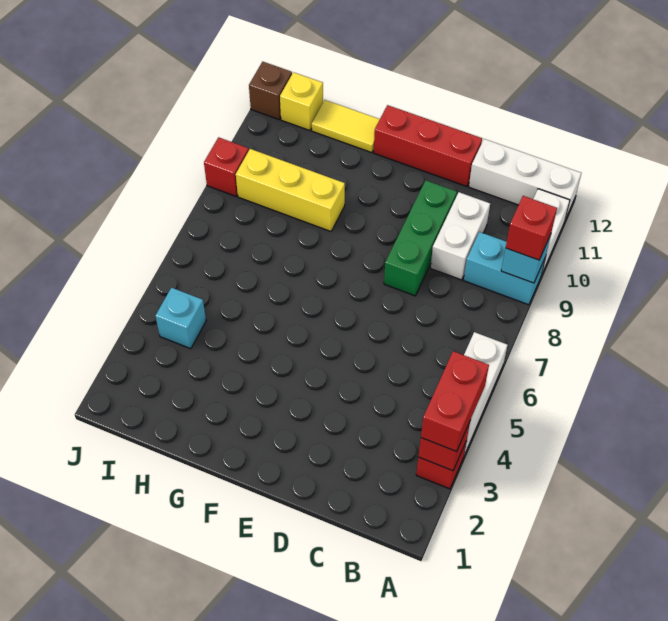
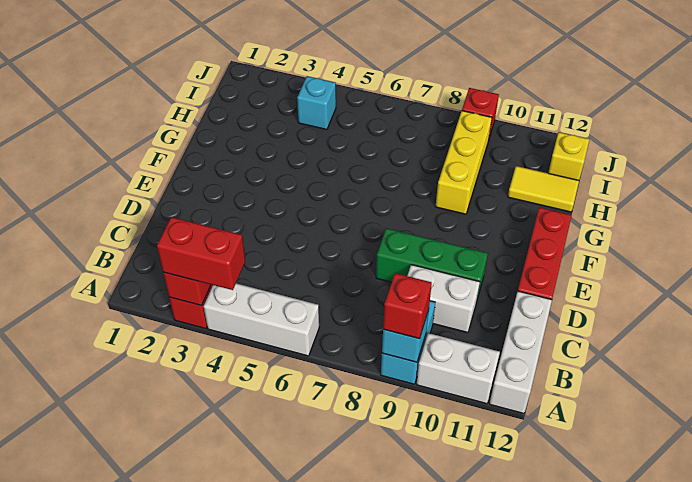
yellow tile G12:H12 level 1 -> yellow tile H11:H12 level 1
brown brick J12 level 1 -> none

